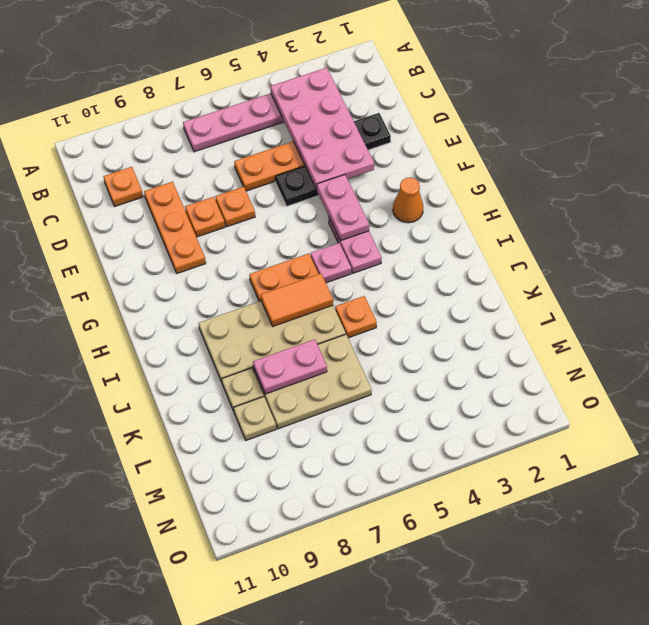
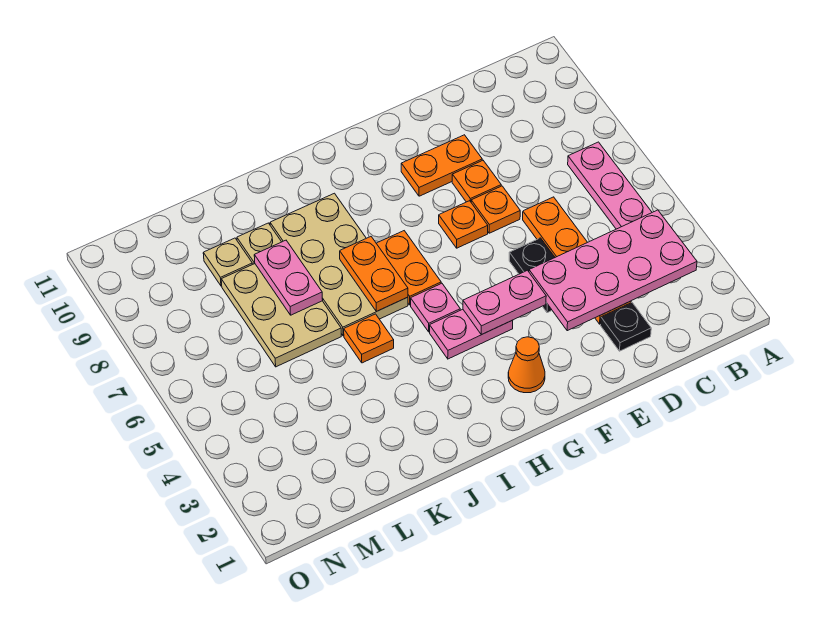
orange plate C10 level 1 -> orange plate F7 level 1
orange plate D9:F9 level 1 -> orange plate E9:F9 level 1
orange tile I6:I7 level 2 -> orange plate I6:I7 level 2

